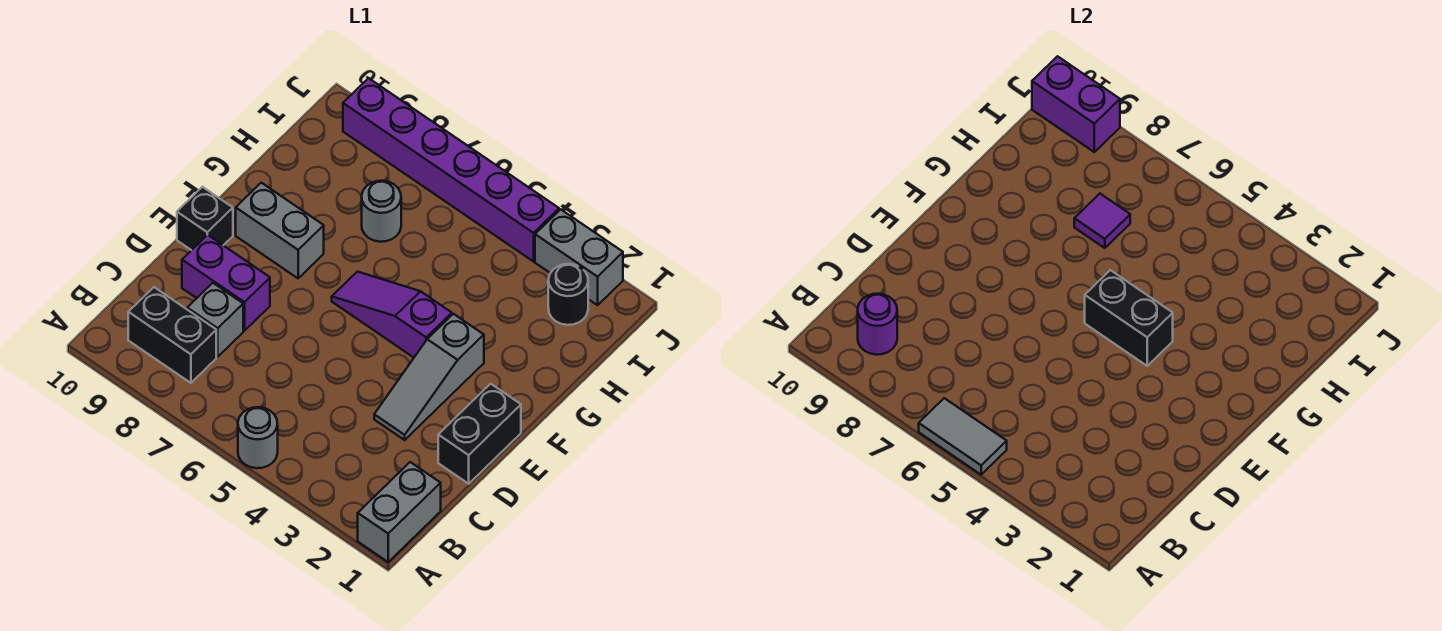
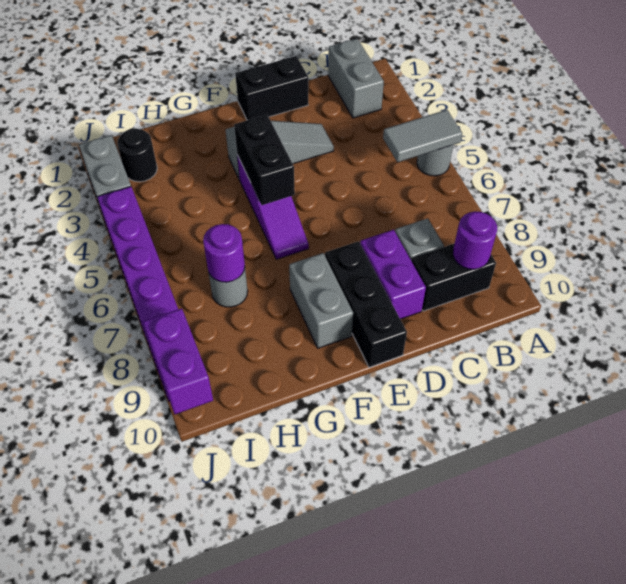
grey brick A1:B1 level 1 -> grey brick B1:B2 level 1
grey tile A5:A6 level 2 -> grey tile A5:B5 level 2
black brick B8:B9 level 1 -> black brick B9:C9 level 1
black brick E10 level 1 -> black brick E8:E10 level 1
purple tile H7 level 2 -> purple round brick H7 level 2

